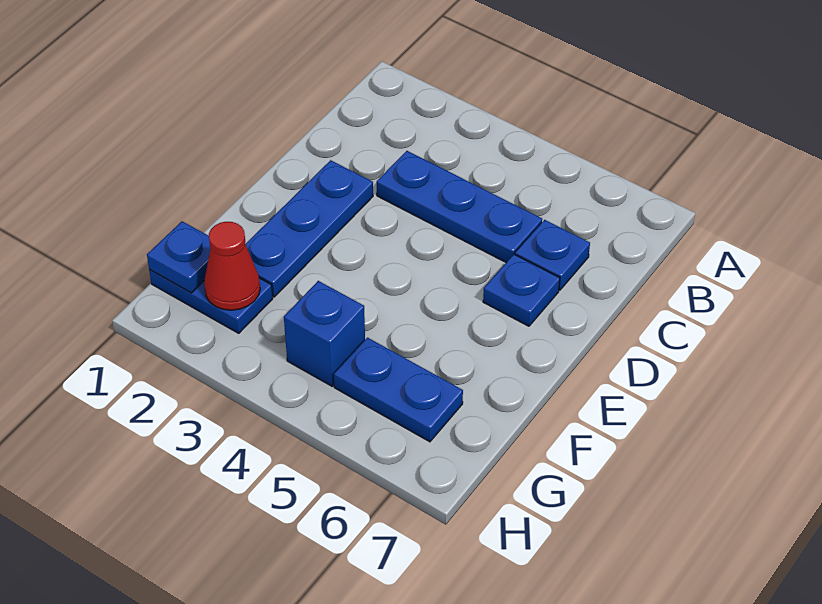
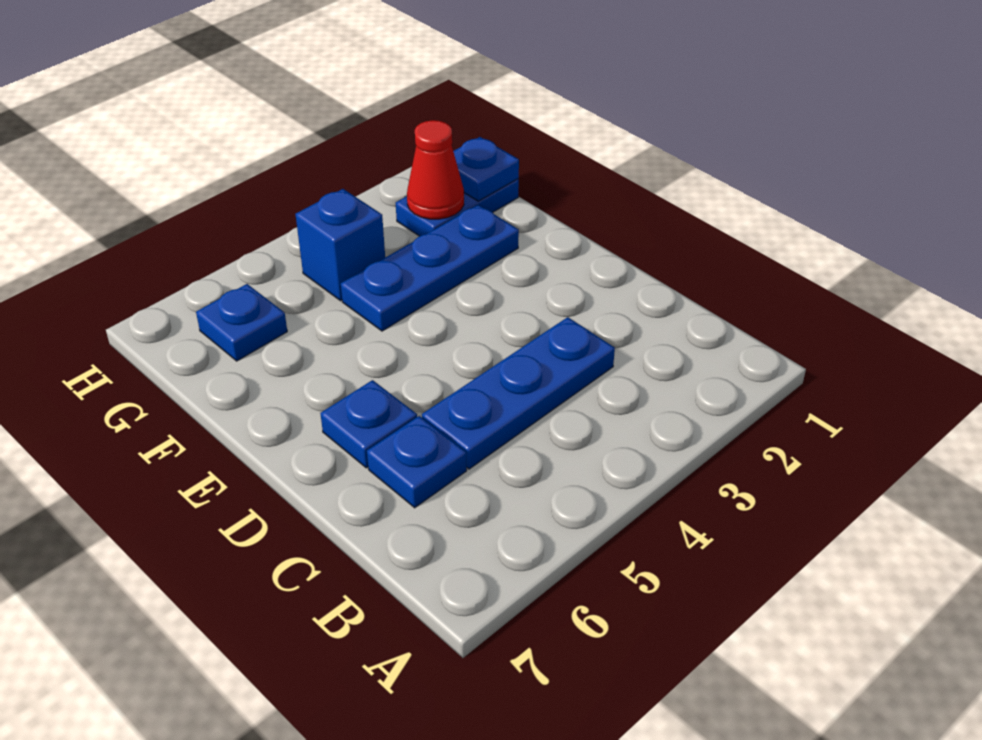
blue plate D2:F2 level 1 -> blue plate F2:F4 level 1
blue plate G5:G6 level 1 -> blue plate G6 level 1

